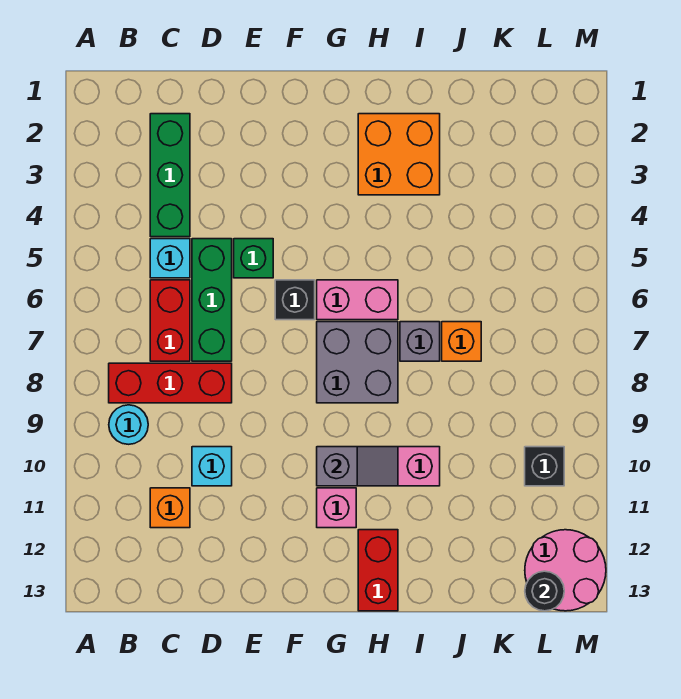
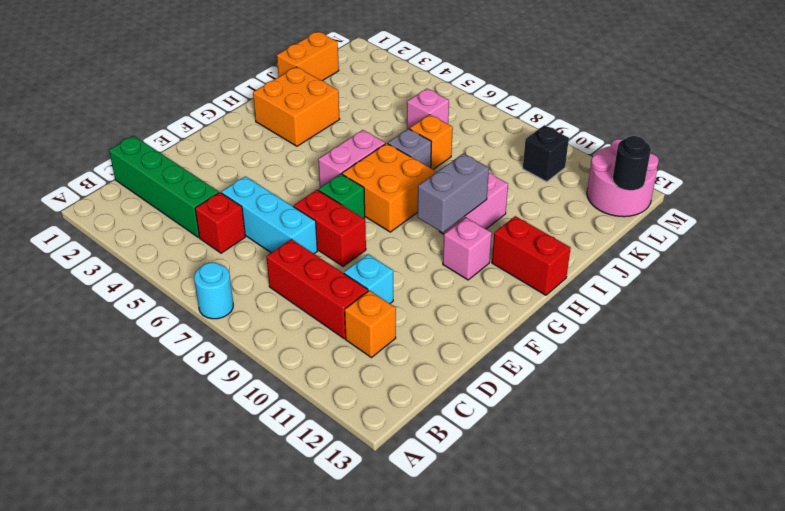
red brick B8:D8 level 1 -> red brick C8:C10 level 1
cyan round brick B9 level 1 -> cyan round brick A7 level 1
green brick C2:C4 level 1 -> green brick C1:C4 level 1
cyan brick C5 level 1 -> red brick C5 level 1
red brick C6:C7 level 1 -> red brick E7:E8 level 1
green brick D5:D7 level 1 -> cyan brick D5:D7 level 1
green brick E5 level 1 -> green brick F7 level 1
black brick F6 level 1 -> none
grey brick G7:H8 level 1 -> orange brick G7:H8 level 1
grey slope G10:H10 level 2 top G -> grey brick G10:H10 level 2
none -> orange brick J1:K1 level 1
none -> pink brick K6 level 1

